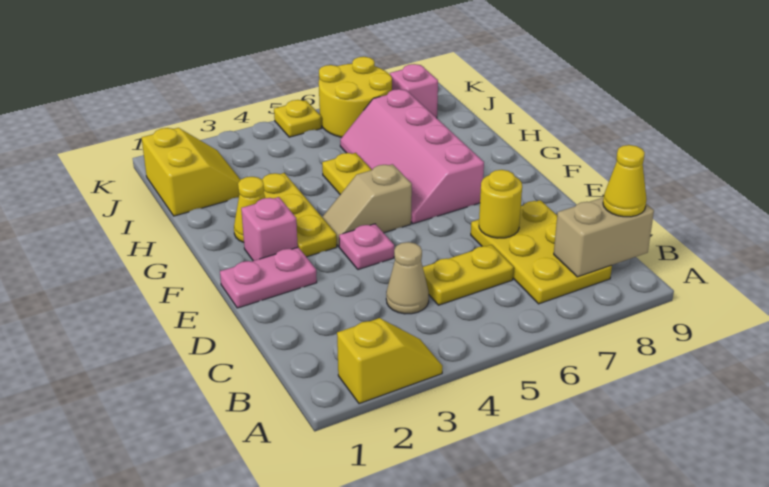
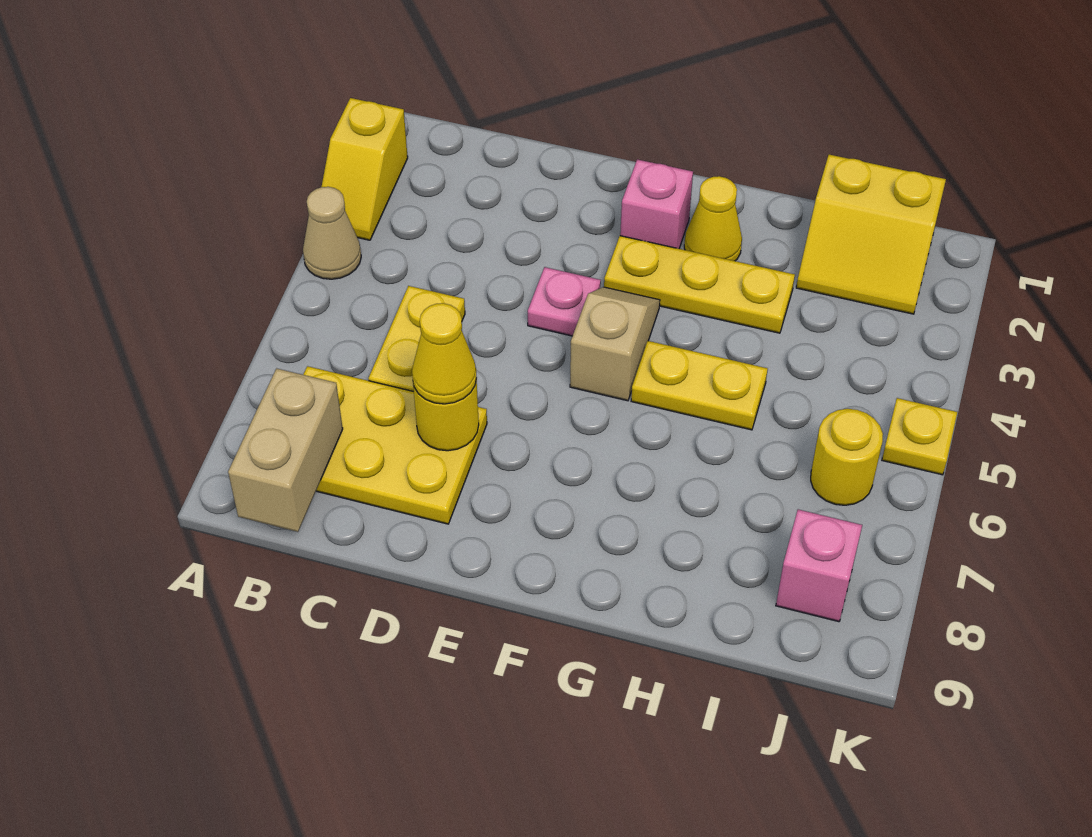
yellow cone B9 level 3 -> yellow cone D7 level 3
tan cone C4 level 1 -> tan cone A4 level 1
pink plate E1:E2 level 1 -> none
pink slope F6:I7 level 1 top 7 -> none
yellow round brick J6:K7 level 1 -> yellow round brick J6 level 1

